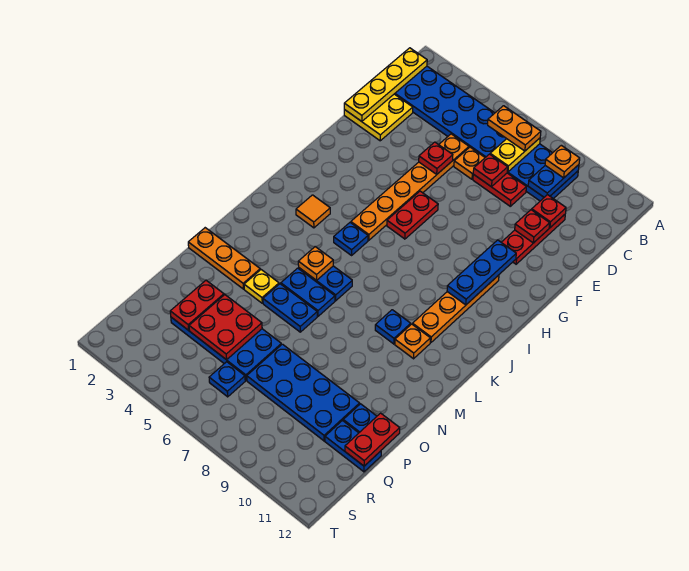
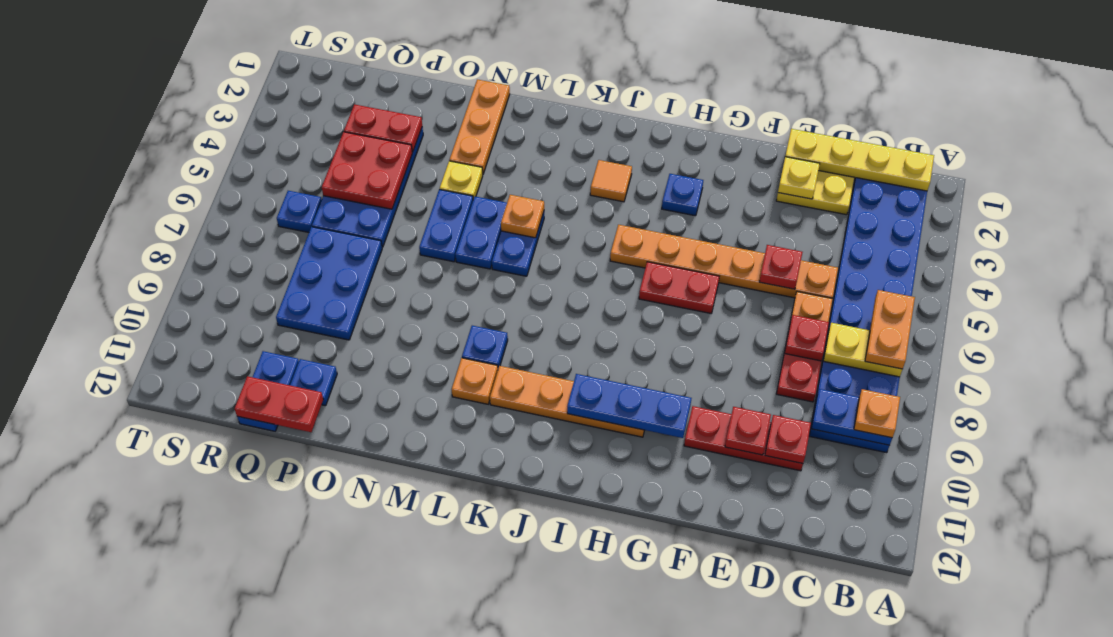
none -> yellow plate E2 level 2
blue plate J5 level 1 -> blue plate H3 level 1
blue plate P7:Q10 level 1 -> blue plate P7:Q9 level 1

